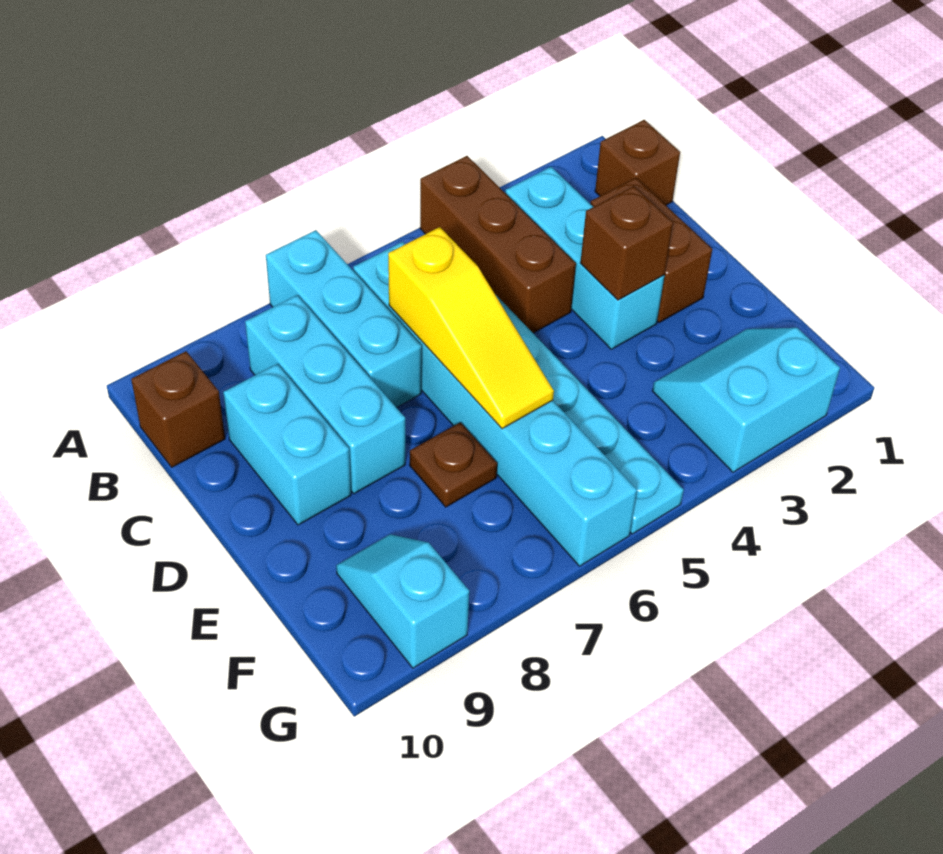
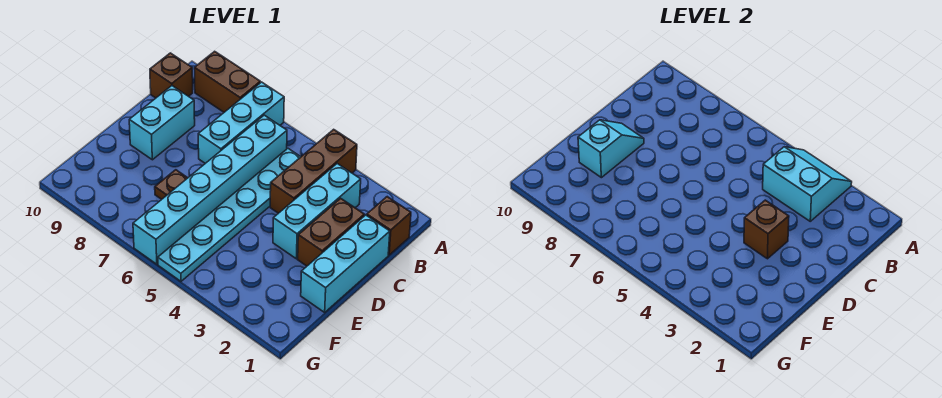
none -> brown brick A8:A9 level 1
cyan brick B8:D8 level 1 -> cyan brick C1:E1 level 1
yellow slope C6:E6 level 2 top C -> none
cyan slope F2:G3 level 1 top G -> cyan slope A3:B4 level 2 top B
cyan slope F9:G9 level 1 top G -> cyan slope D9:E9 level 2 top E

